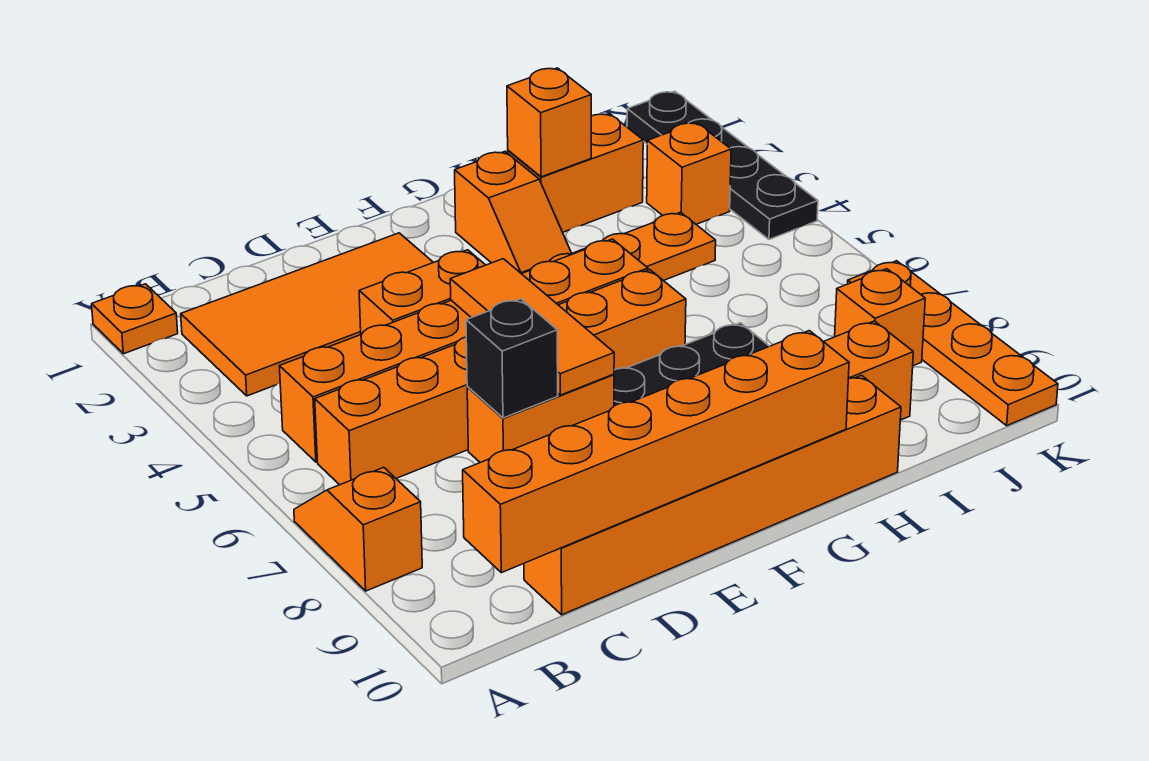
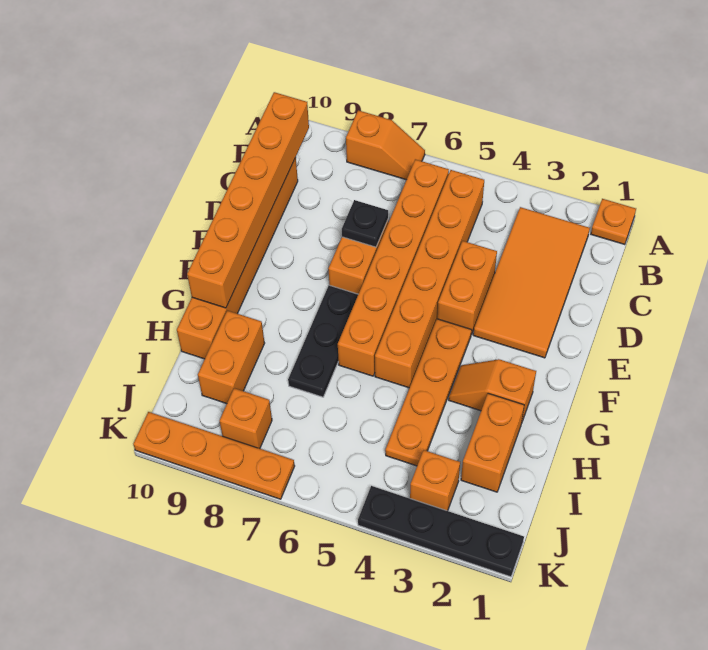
black brick D7 level 2 -> black plate D7 level 2
orange tile E5:E7 level 2 -> none
orange brick H2 level 2 -> none

